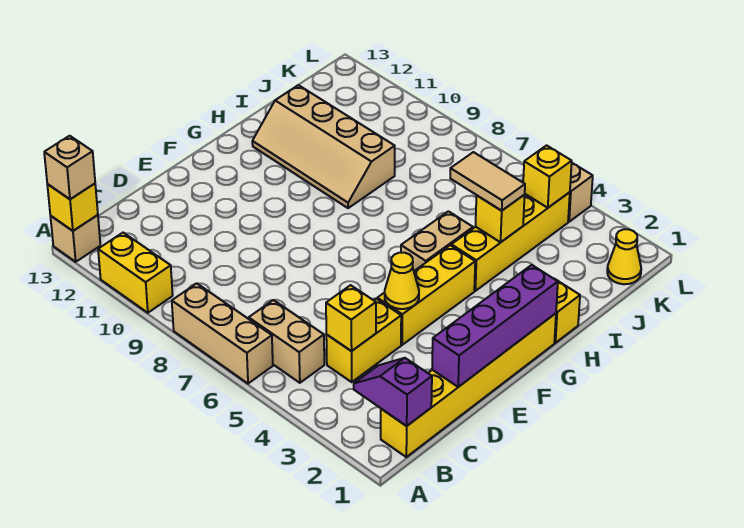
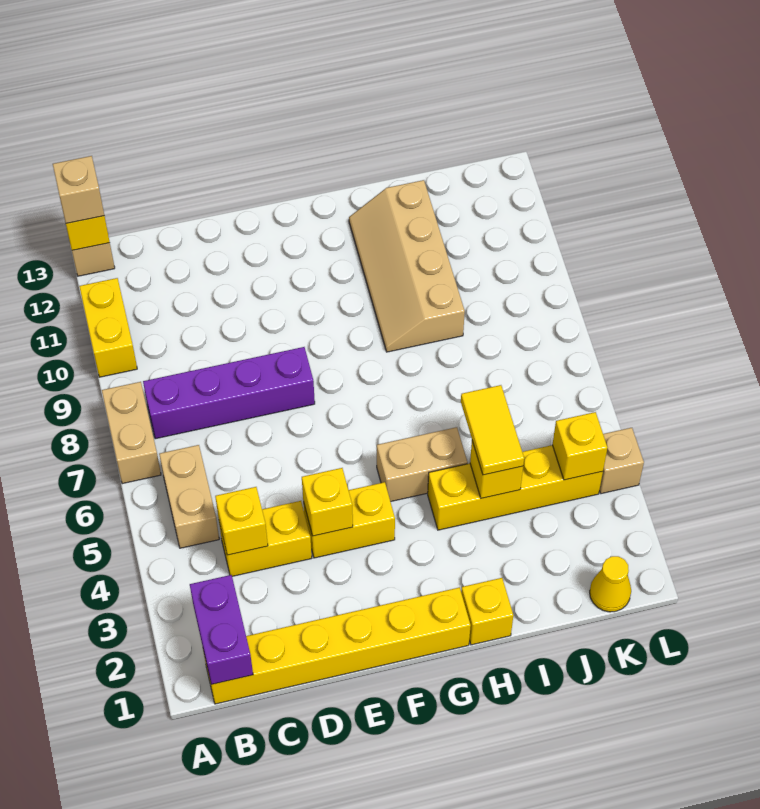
tan brick A6:A8 level 1 -> tan brick A7:A8 level 1
purple slope B1:B2 level 2 top 1 -> purple brick B1:B2 level 2
purple brick D1:G1 level 2 -> purple brick B8:E8 level 1
yellow brick E4:G4 level 1 -> yellow brick E4:F4 level 1
yellow cone E4 level 2 -> yellow brick E4 level 2
tan tile I4:I5 level 3 -> yellow tile I4:I5 level 3

